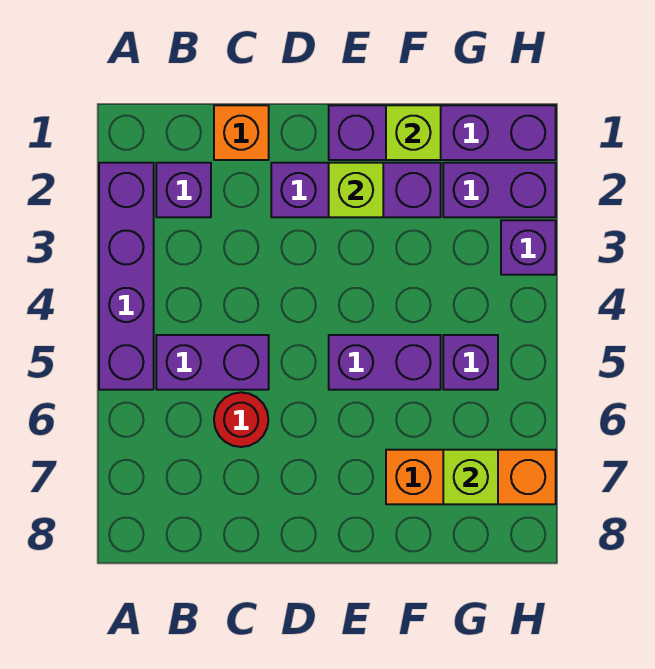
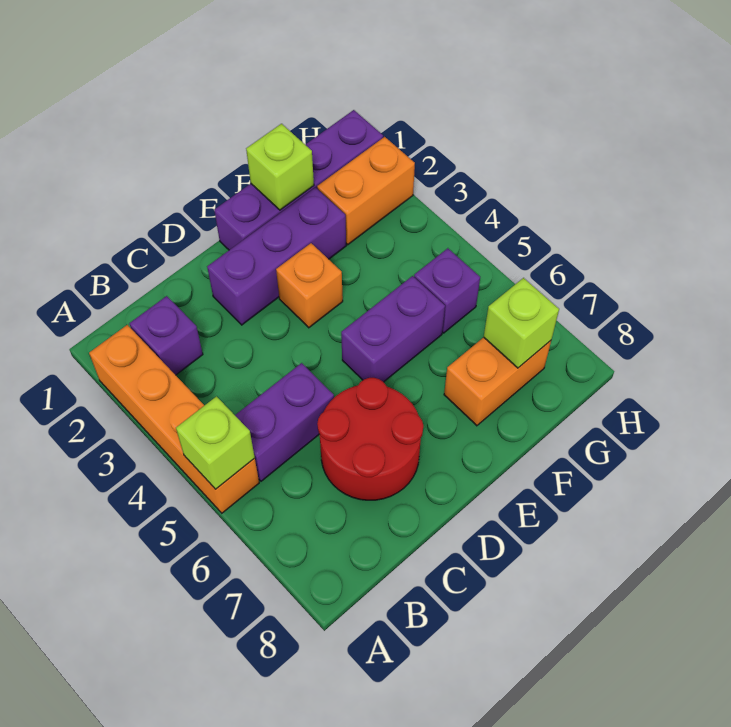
purple brick A2:A5 level 1 -> orange brick A2:A5 level 1
orange brick C1 level 1 -> orange brick E3 level 1
red round brick C6 level 1 -> red round brick C6:D7 level 1
lime brick E2 level 2 -> lime brick A5 level 2
orange brick F7:H7 level 1 -> orange brick F7:G7 level 1
purple brick G2:H2 level 1 -> orange brick G2:H2 level 1
purple brick H3 level 1 -> none

